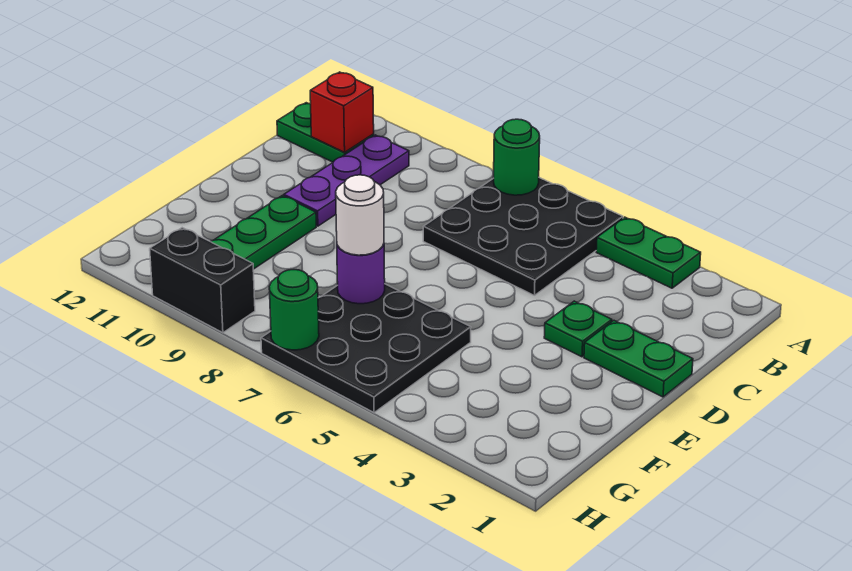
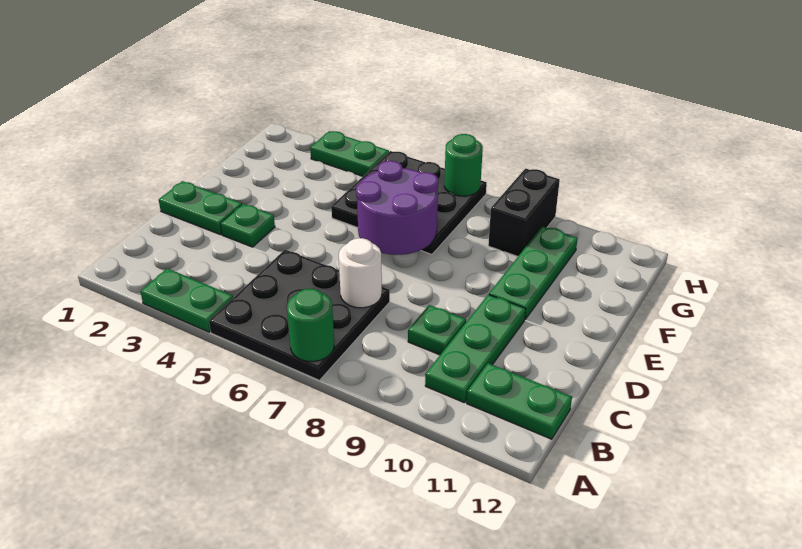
purple plate B10:D10 level 1 -> green plate B10:D10 level 1
red brick B11 level 2 -> none
none -> green plate C9 level 1
purple round brick F7 level 2 -> purple round brick E6:F7 level 2
white round brick F7 level 3 -> white round brick C7 level 2
none -> green plate H3:H4 level 1
black brick H9:H10 level 1 -> black brick G9:H9 level 1

